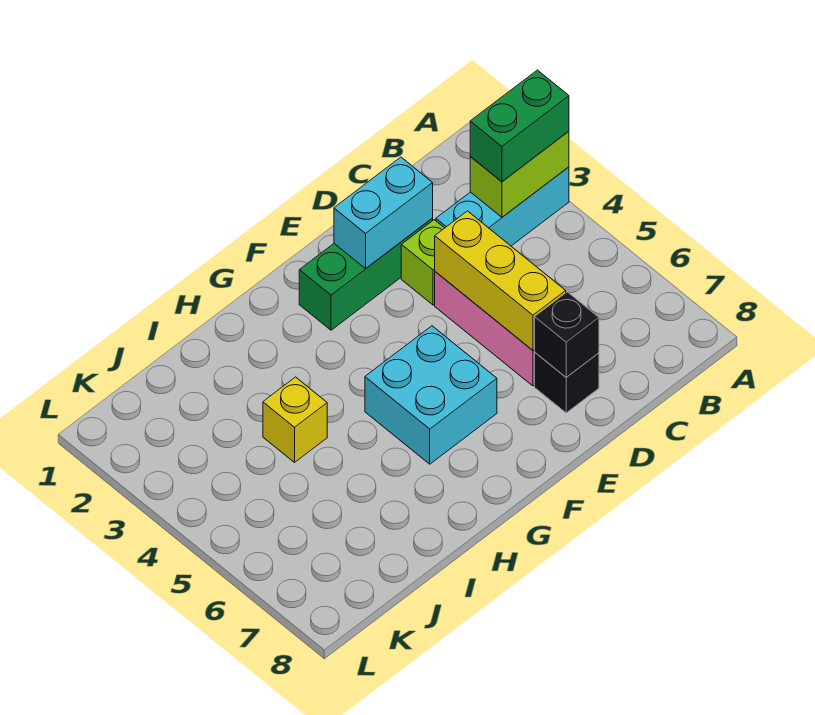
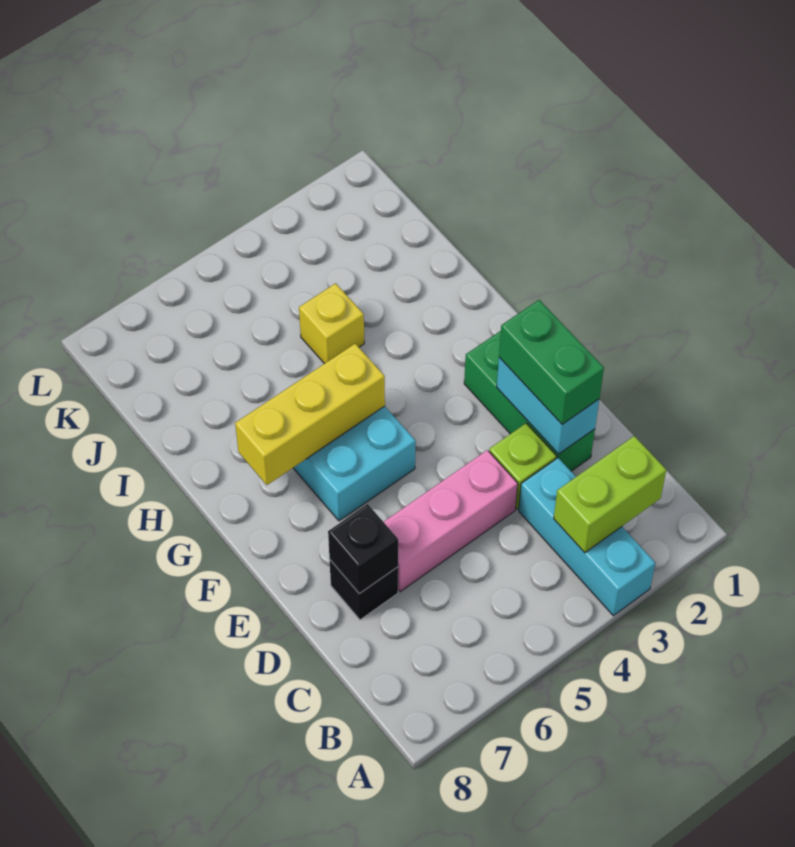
lime brick A3:B3 level 2 -> lime brick B2:B3 level 2
green brick A3:B3 level 3 -> green brick D2:E2 level 3
yellow brick D4:D6 level 2 -> yellow brick G5:G7 level 2

